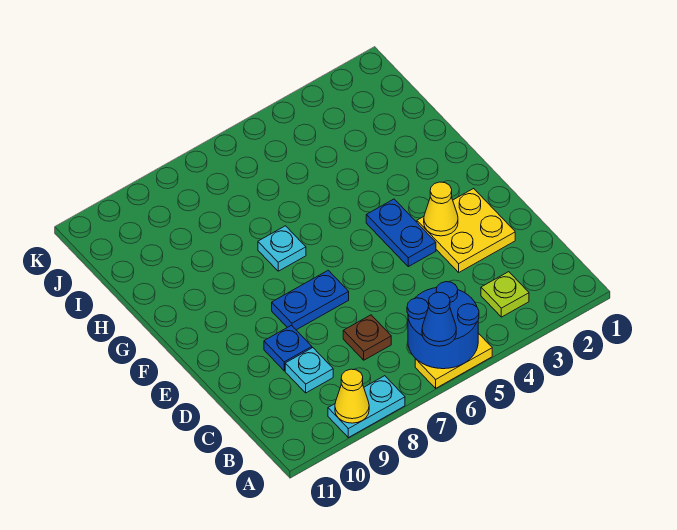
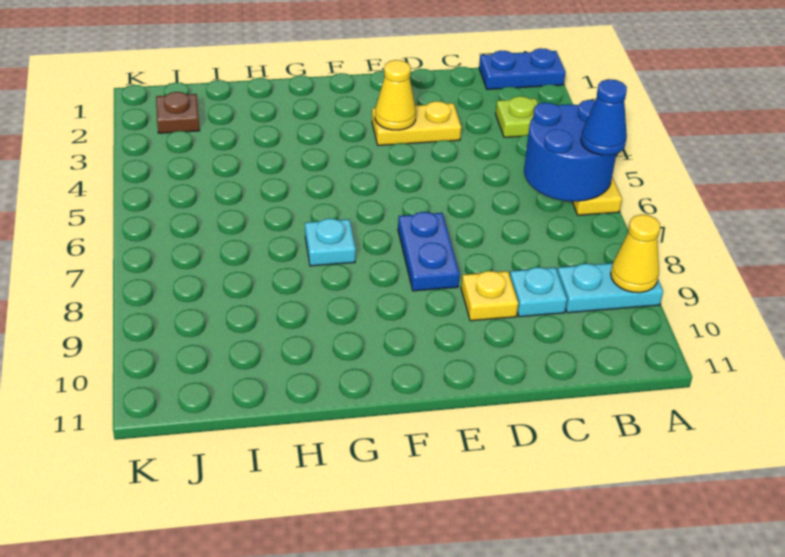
cyan plate A8:A9 level 1 -> cyan plate A9:B9 level 1
brown plate C7 level 1 -> brown plate J2 level 1
yellow plate D2:E3 level 1 -> yellow plate D3:E3 level 1
blue plate D9 level 1 -> yellow plate D9 level 1
blue plate E4:F4 level 1 -> blue plate A1:B1 level 1

